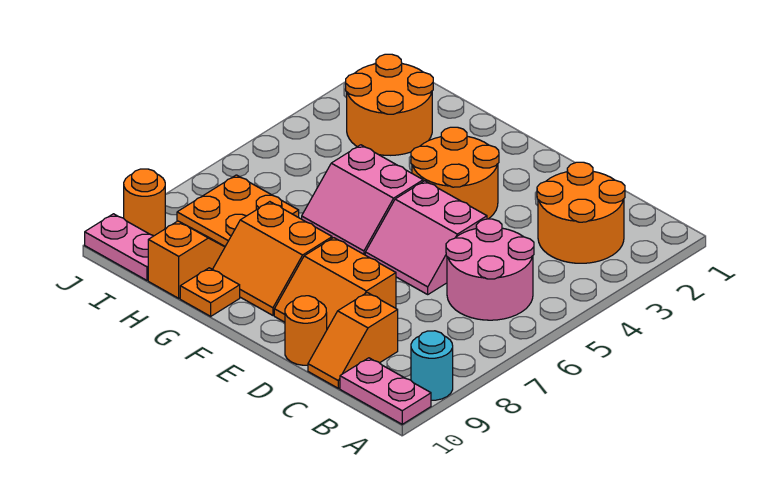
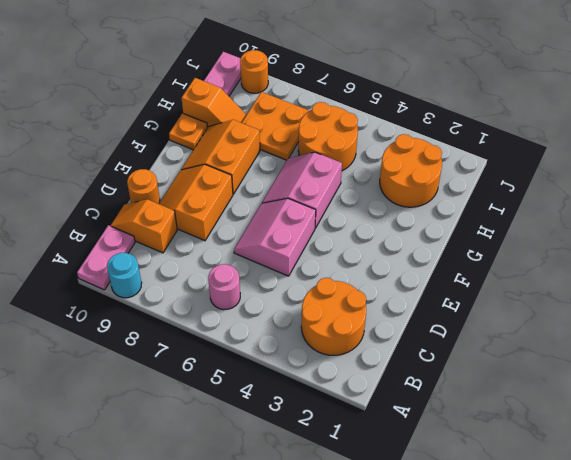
pink round brick B5:C6 level 1 -> pink round brick B6 level 1
orange round brick E3:F4 level 1 -> orange round brick H5:I6 level 1

